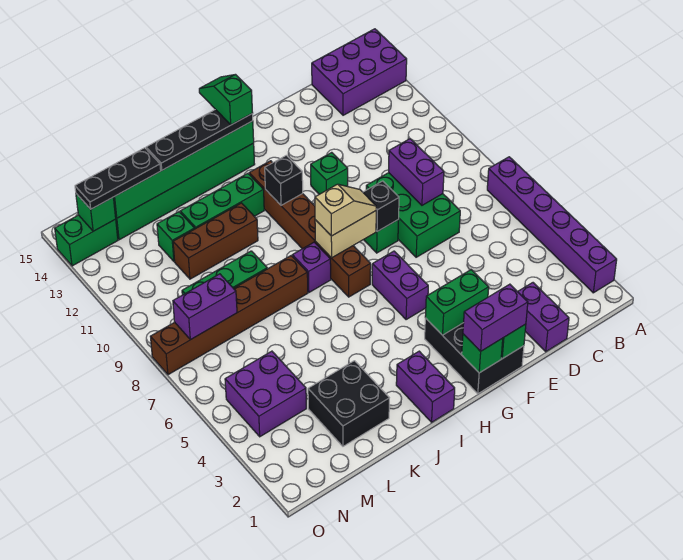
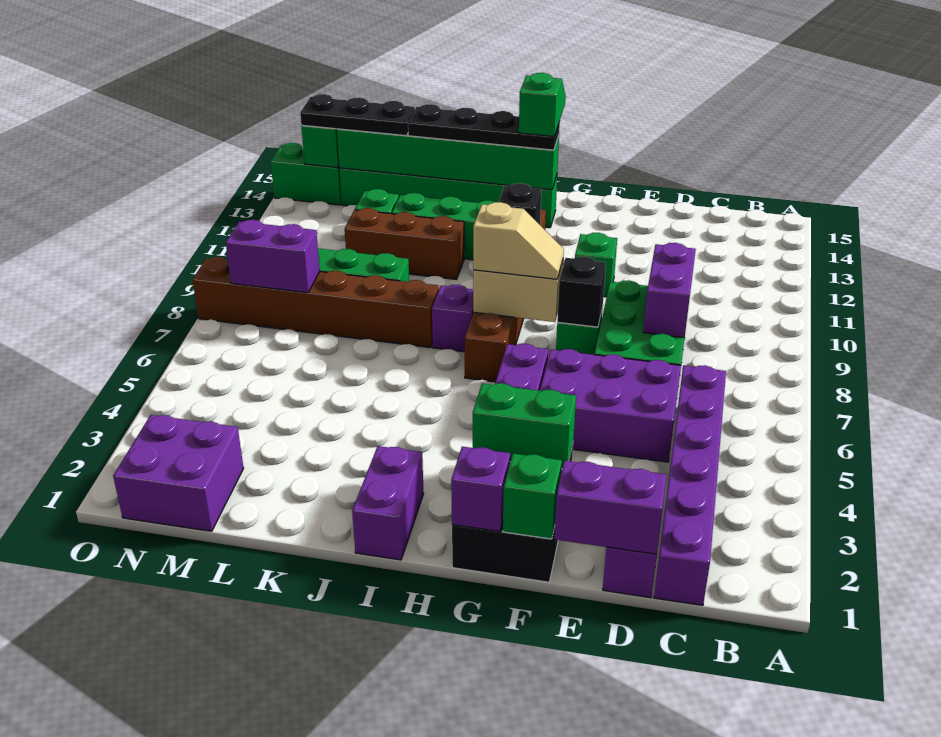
purple brick A2:A7 level 1 -> purple brick C1:C6 level 1
purple brick A14:C15 level 1 -> purple brick D5:F6 level 1
purple brick F1:G1 level 3 -> purple brick D1:E1 level 2
green brick G1 level 2 -> purple brick G1 level 2
black brick K2:L3 level 1 -> none
purple brick M4:N5 level 1 -> purple brick M1:N2 level 1

